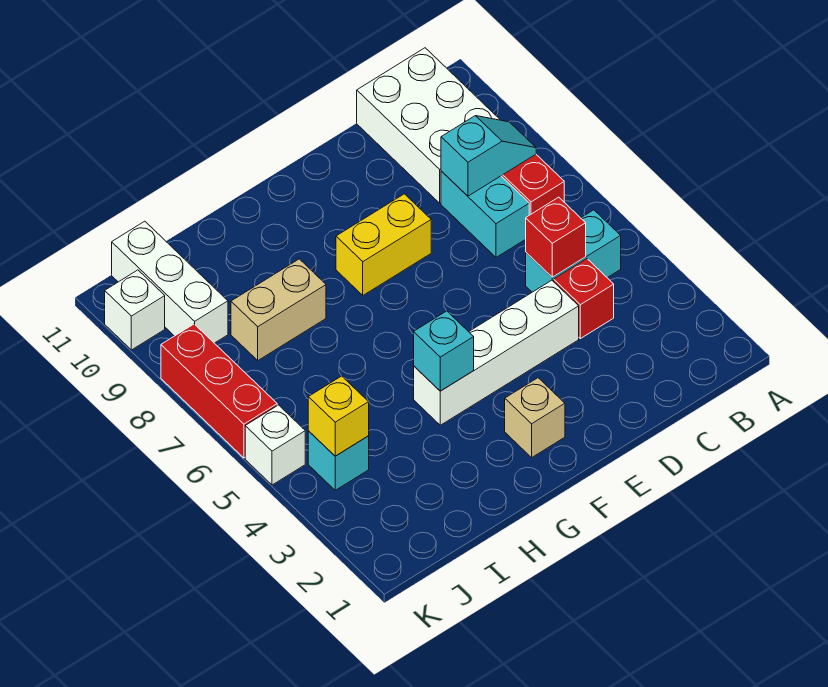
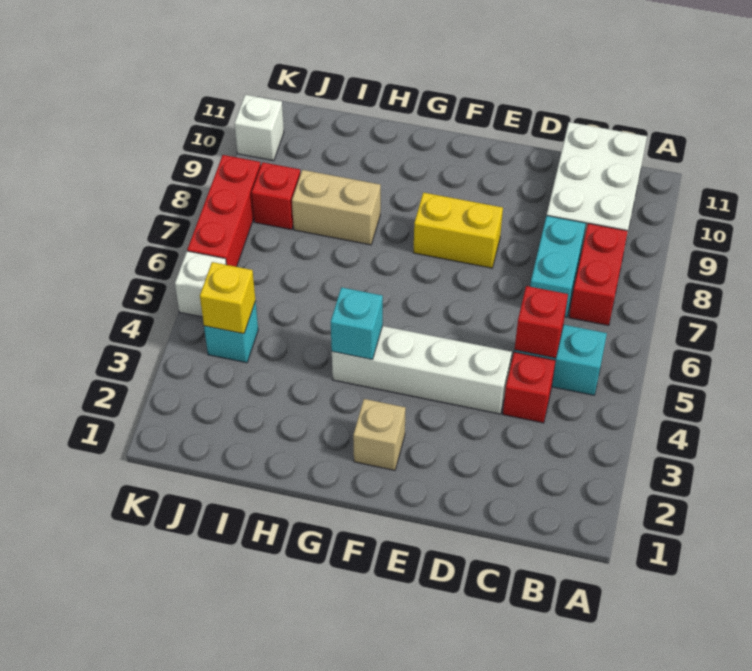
cyan slope B8:C8 level 2 top C -> none
none -> red brick J8 level 1
white brick J9:J11 level 1 -> none

